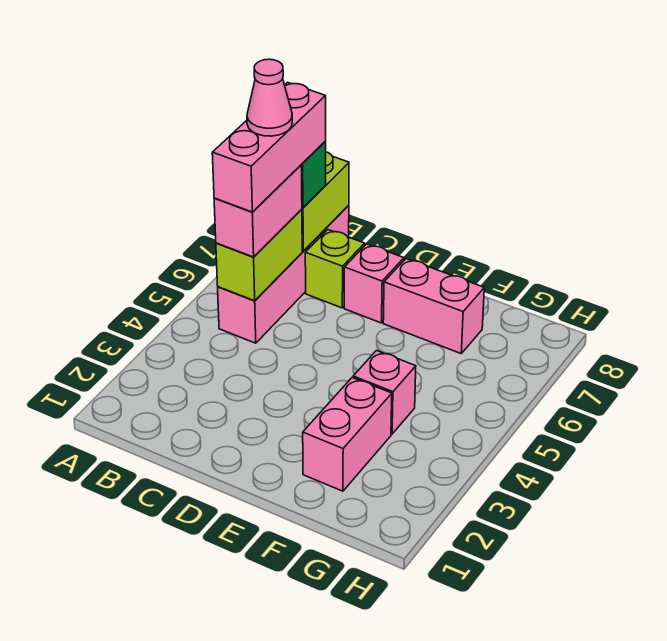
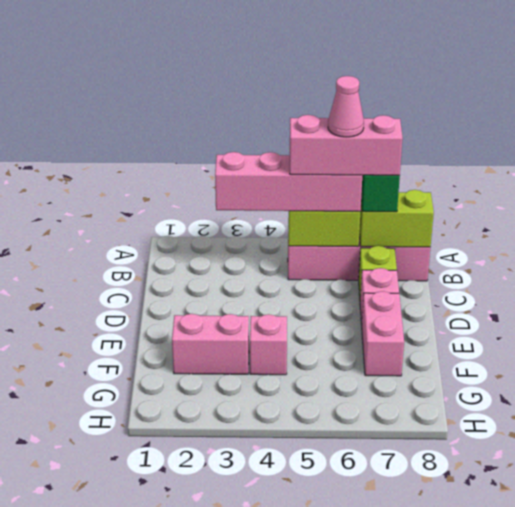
pink brick B5:B6 level 3 -> pink brick B3:B6 level 3

